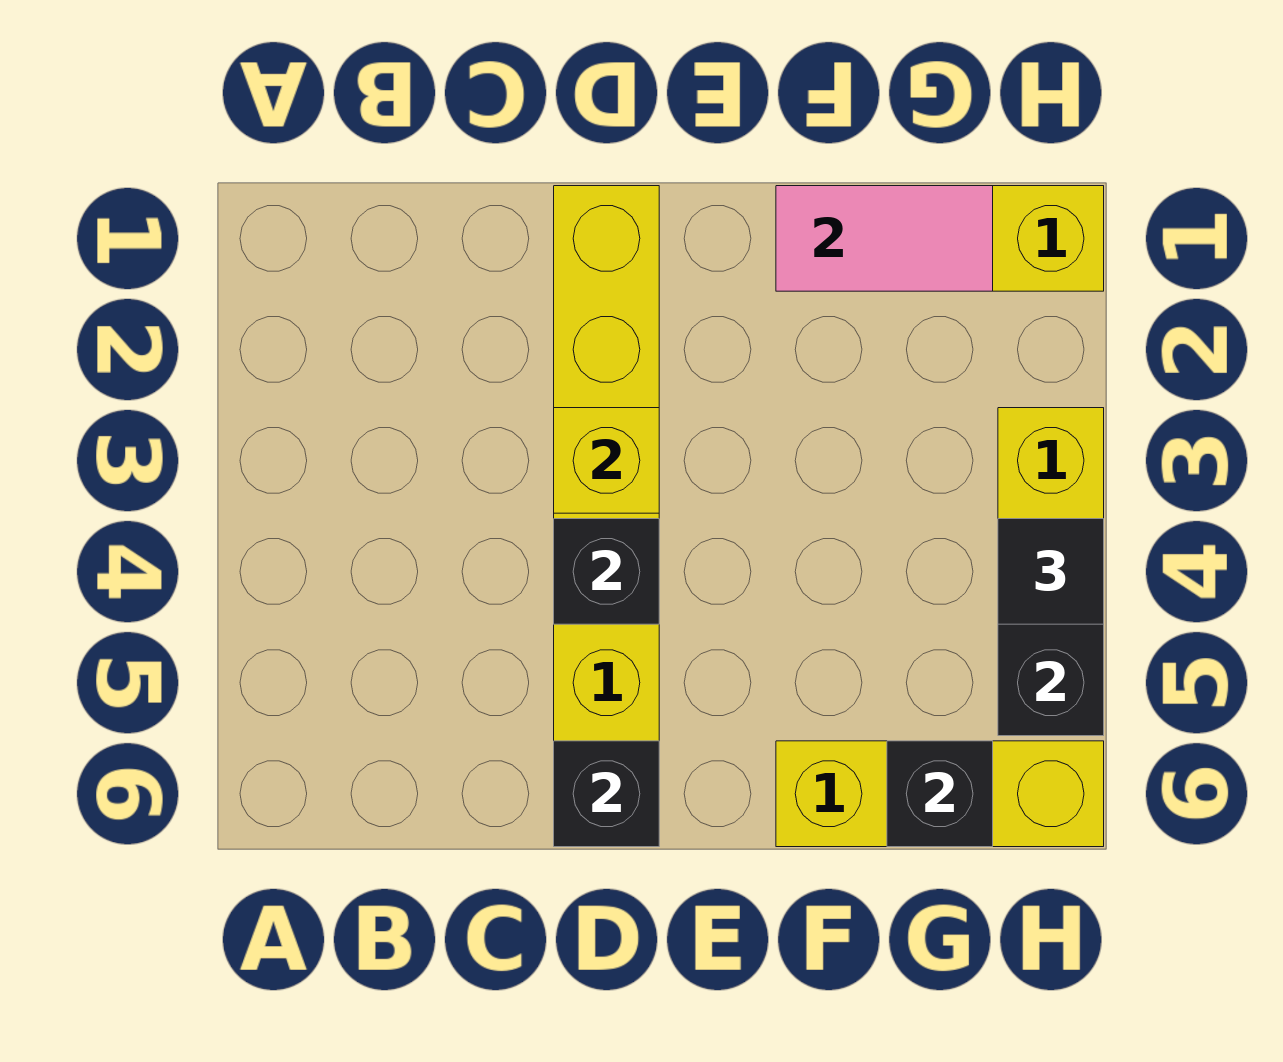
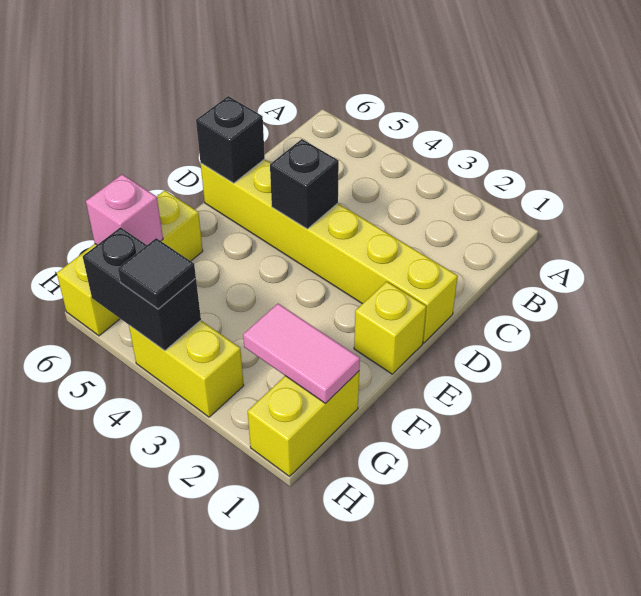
yellow brick D3 level 2 -> yellow brick E1 level 1
pink tile F1:G1 level 2 -> pink tile G1:G2 level 2
black brick G6 level 2 -> pink brick G6 level 2

